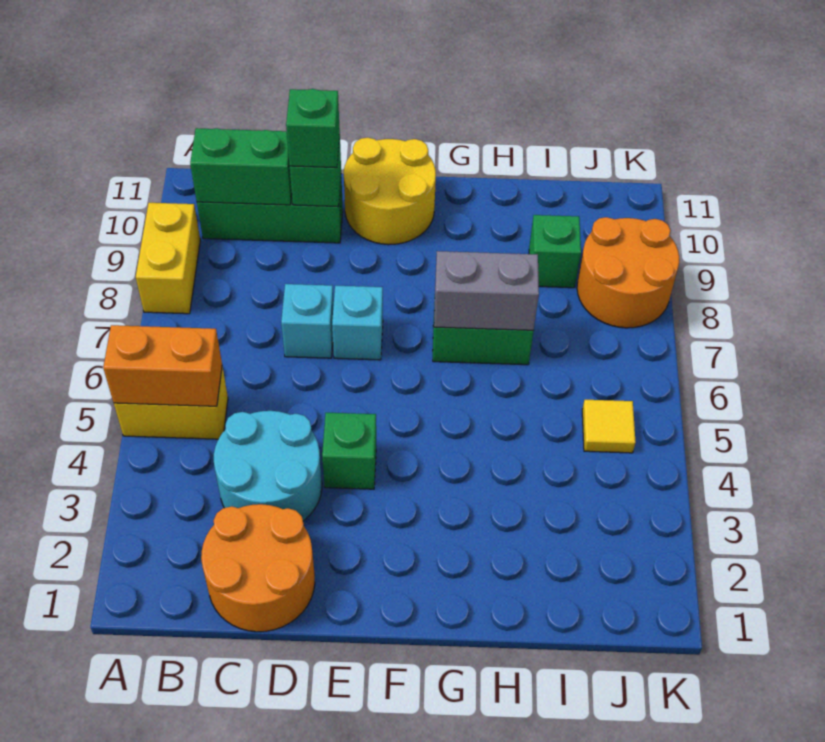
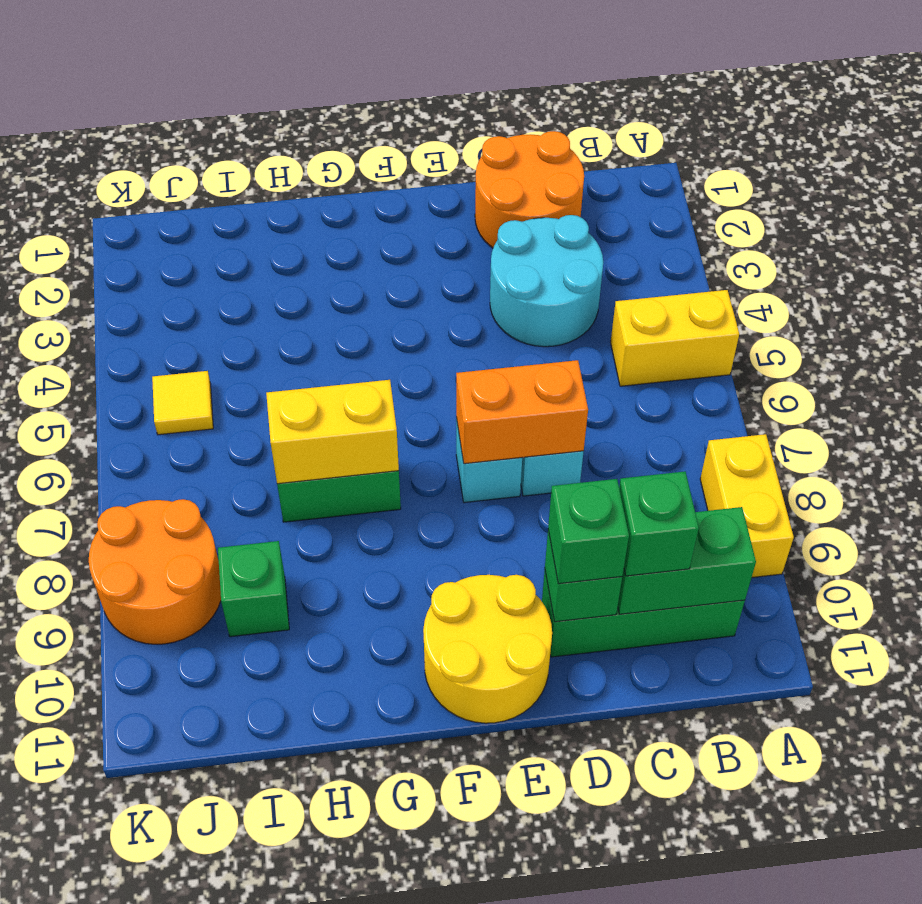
orange brick A5:B5 level 2 -> orange brick D7:E7 level 2
green brick E4 level 1 -> green brick C10 level 3
grey brick G7:H7 level 2 -> yellow brick G7:H7 level 2

